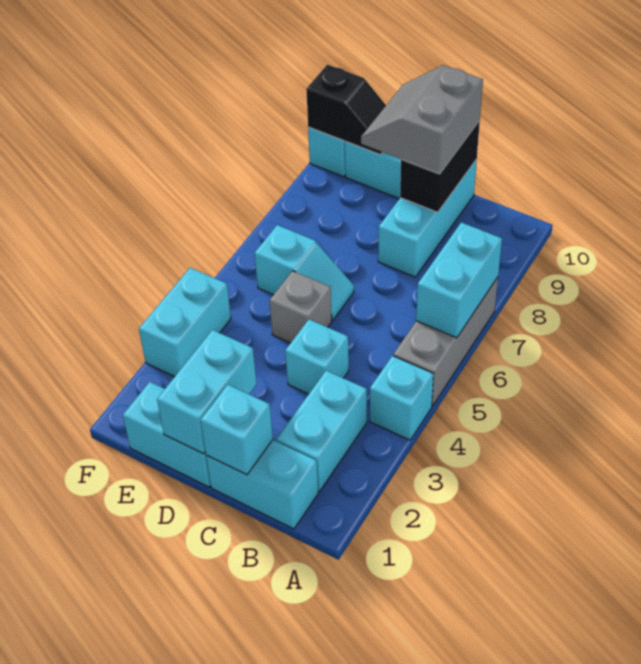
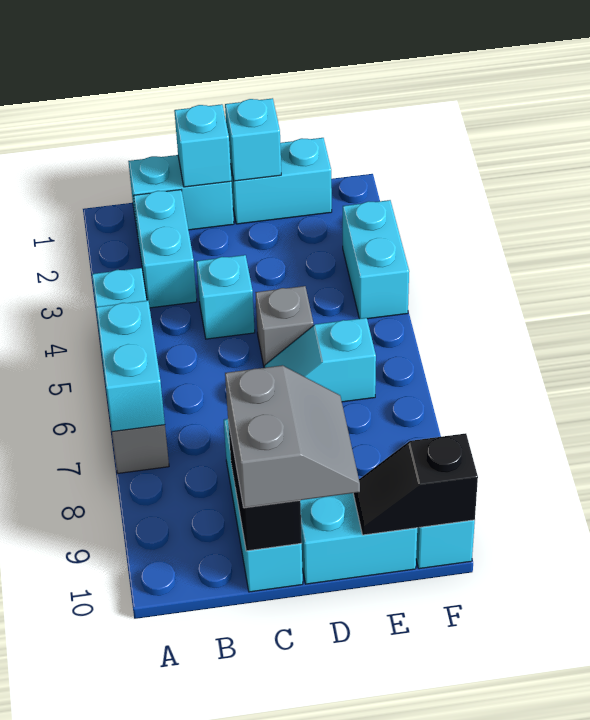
cyan brick D1:D2 level 2 -> cyan brick D1 level 2

